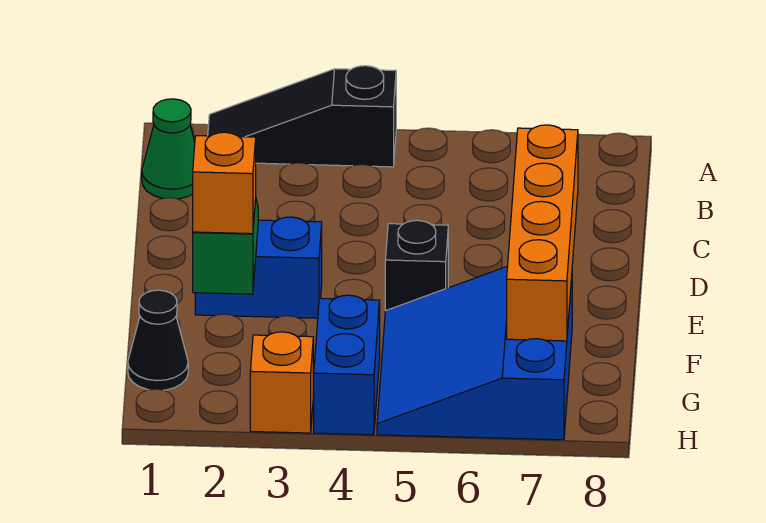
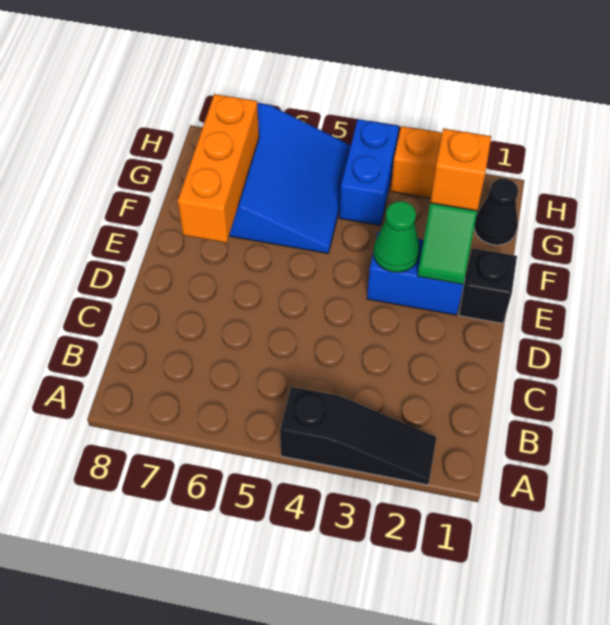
green cone B1 level 1 -> green cone E3 level 2
orange brick D7:G7 level 2 -> orange brick E7:G7 level 2
black brick E5 level 1 -> black brick E1 level 1

